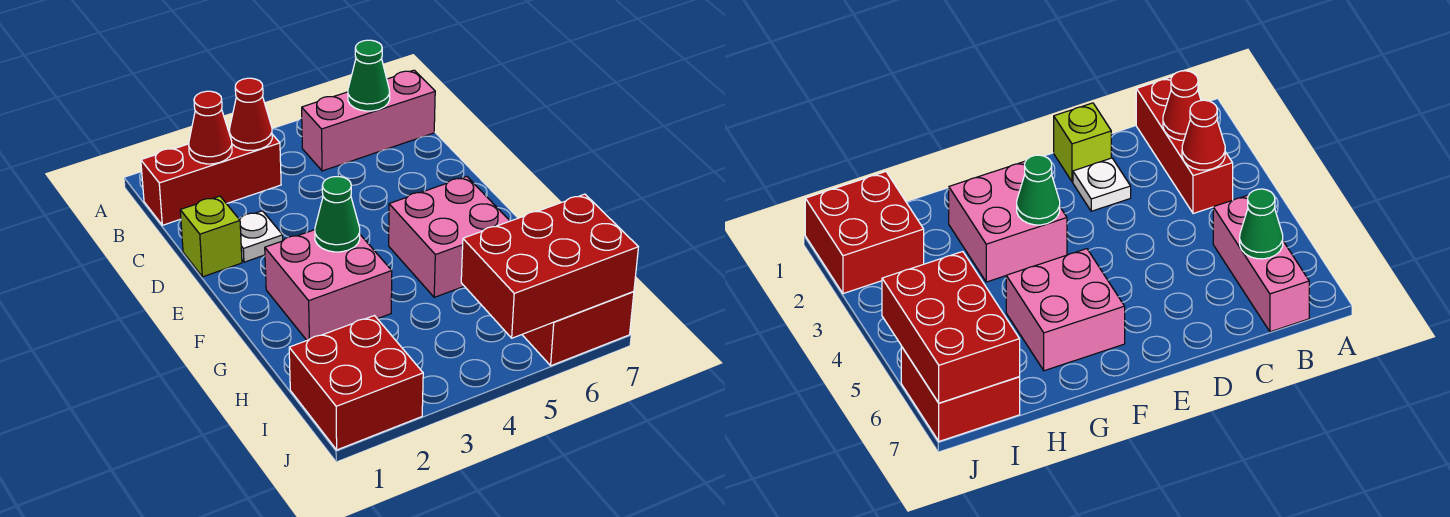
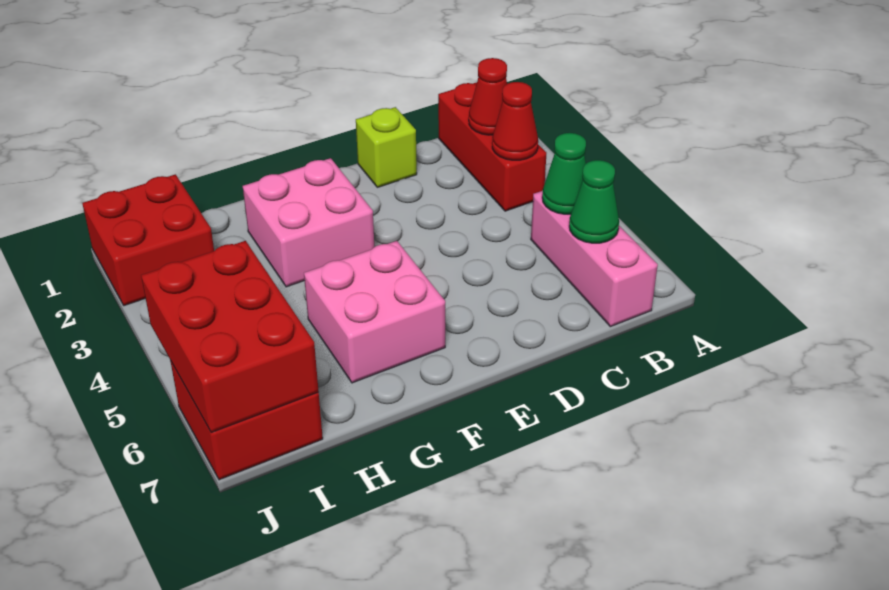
white plate D2 level 1 -> none
green cone F3 level 2 -> green cone B5 level 2

